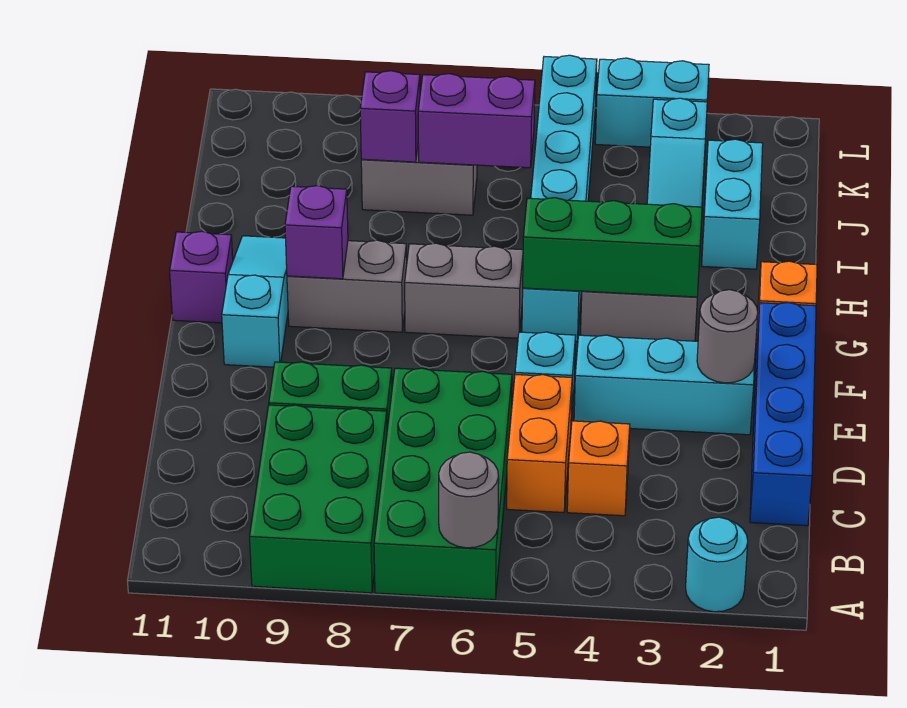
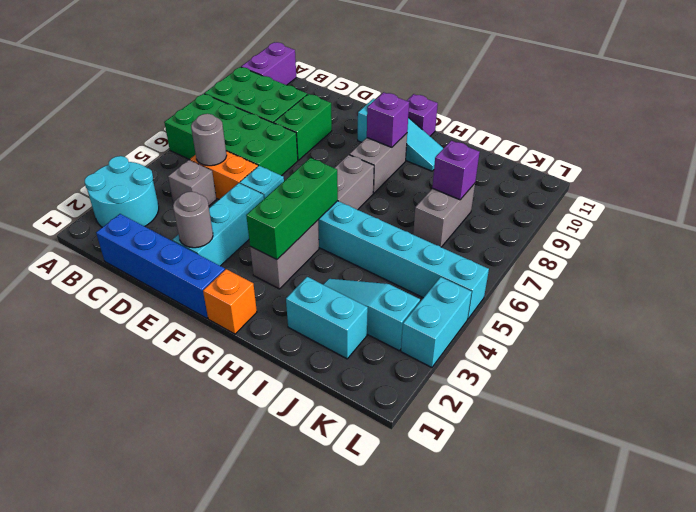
cyan round brick A2 level 1 -> cyan round brick A2:B3 level 1
grey round brick A6 level 2 -> grey round brick C5 level 2
orange brick C4 level 1 -> grey brick C4 level 1
purple brick J6:J7 level 2 -> purple brick A10:A11 level 1

